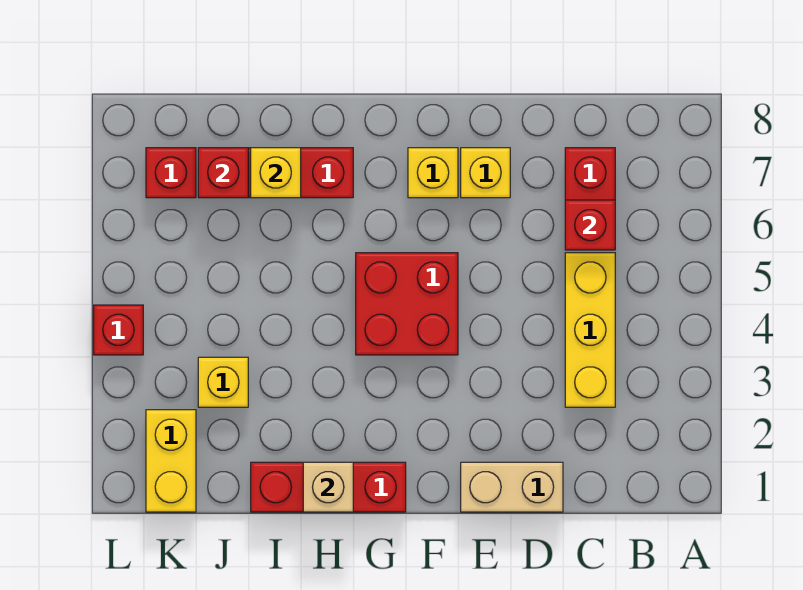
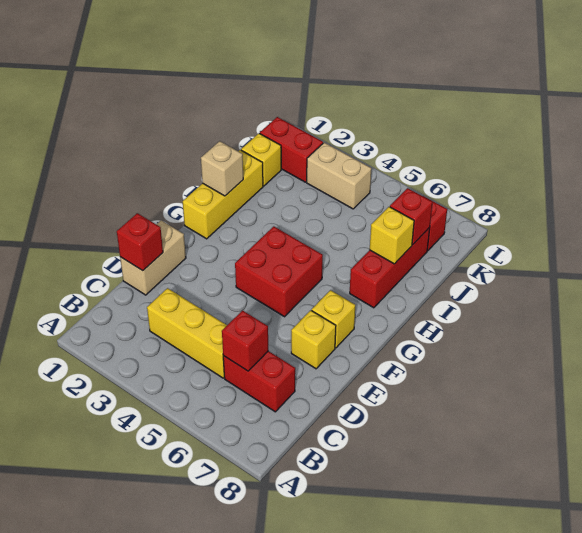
red brick G1:I1 level 1 -> yellow brick G1:I1 level 1
yellow brick J3 level 1 -> yellow brick J1 level 1
yellow brick K1:K2 level 1 -> red brick K1:K2 level 1
none -> tan brick K3:K4 level 1
red brick L4 level 1 -> red brick D1 level 2

